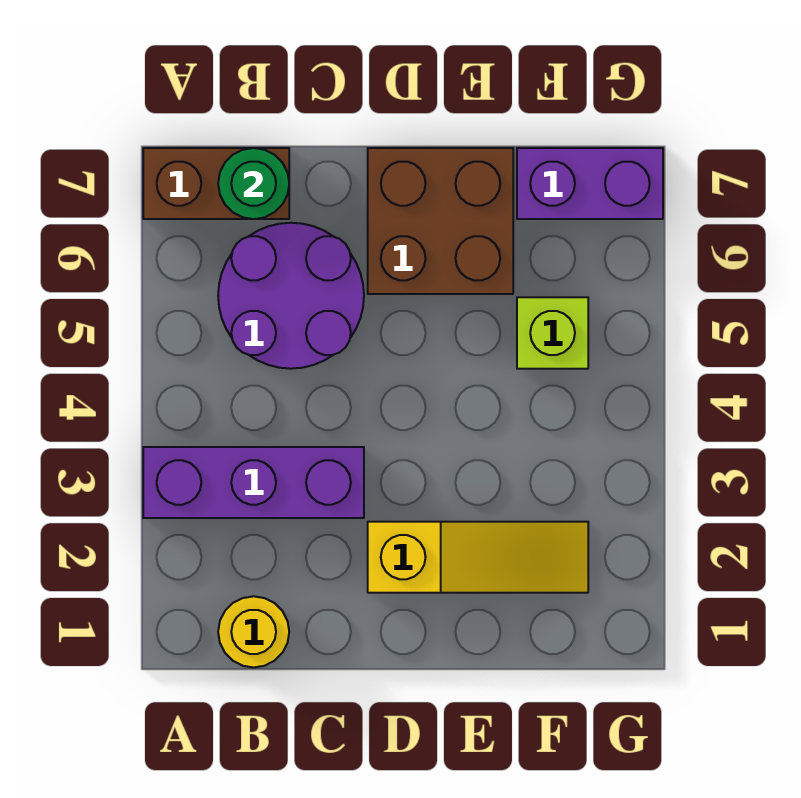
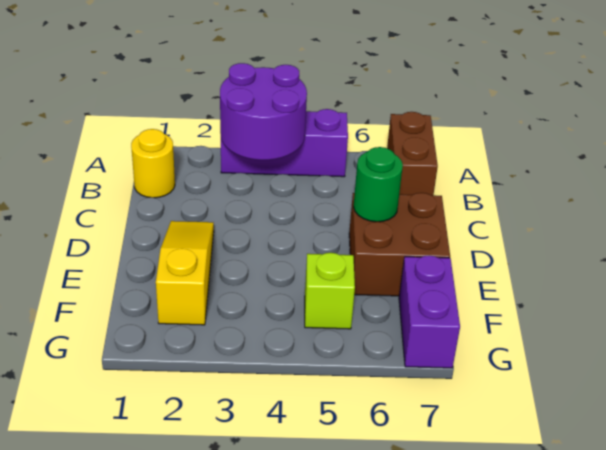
purple brick A3:C3 level 1 -> purple brick A3:A5 level 1
purple round brick B5:C6 level 1 -> purple round brick A3:B4 level 2
green round brick B7 level 2 -> green round brick D6 level 2
yellow slope D2:F2 level 1 top D -> yellow slope D2:F2 level 1 top F

